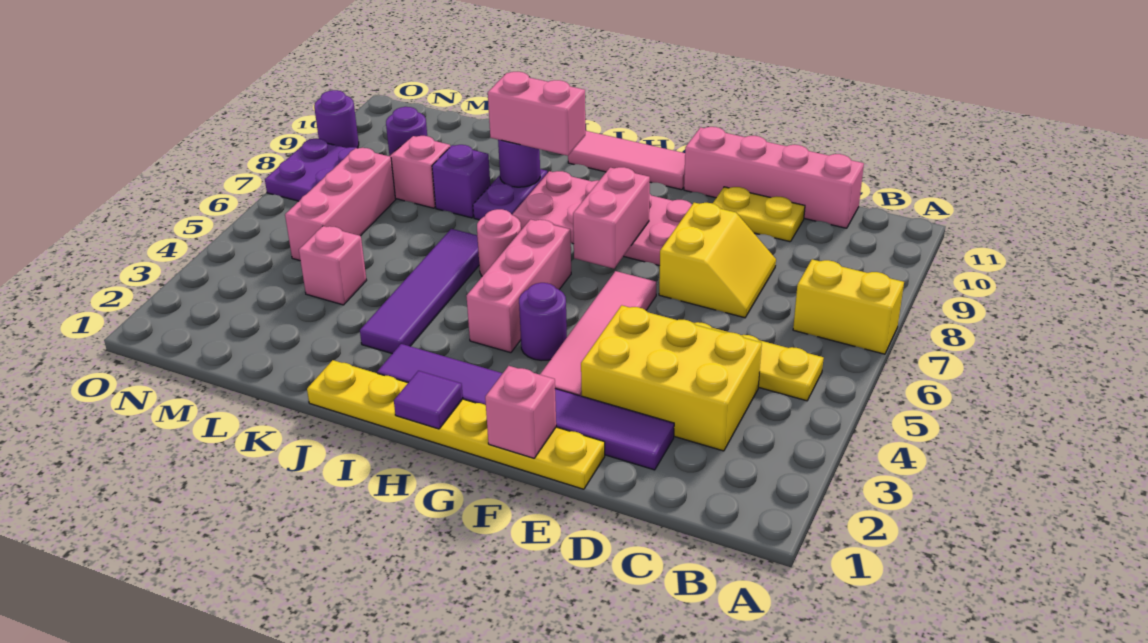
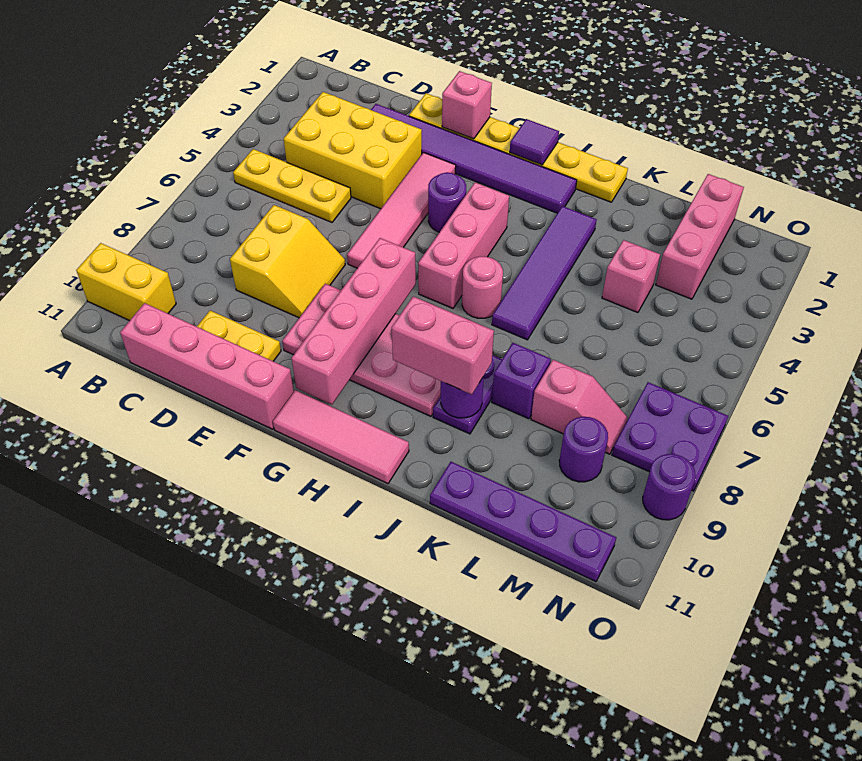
yellow brick A7:B7 level 1 -> yellow brick A10:B10 level 1
yellow slope D7:E8 level 1 top E -> yellow slope D7:E8 level 1 top D
pink brick G7:G8 level 2 -> pink brick G7:G10 level 2
none -> purple plate K11:N11 level 1
pink brick M5:M7 level 1 -> pink brick M1:M3 level 1

